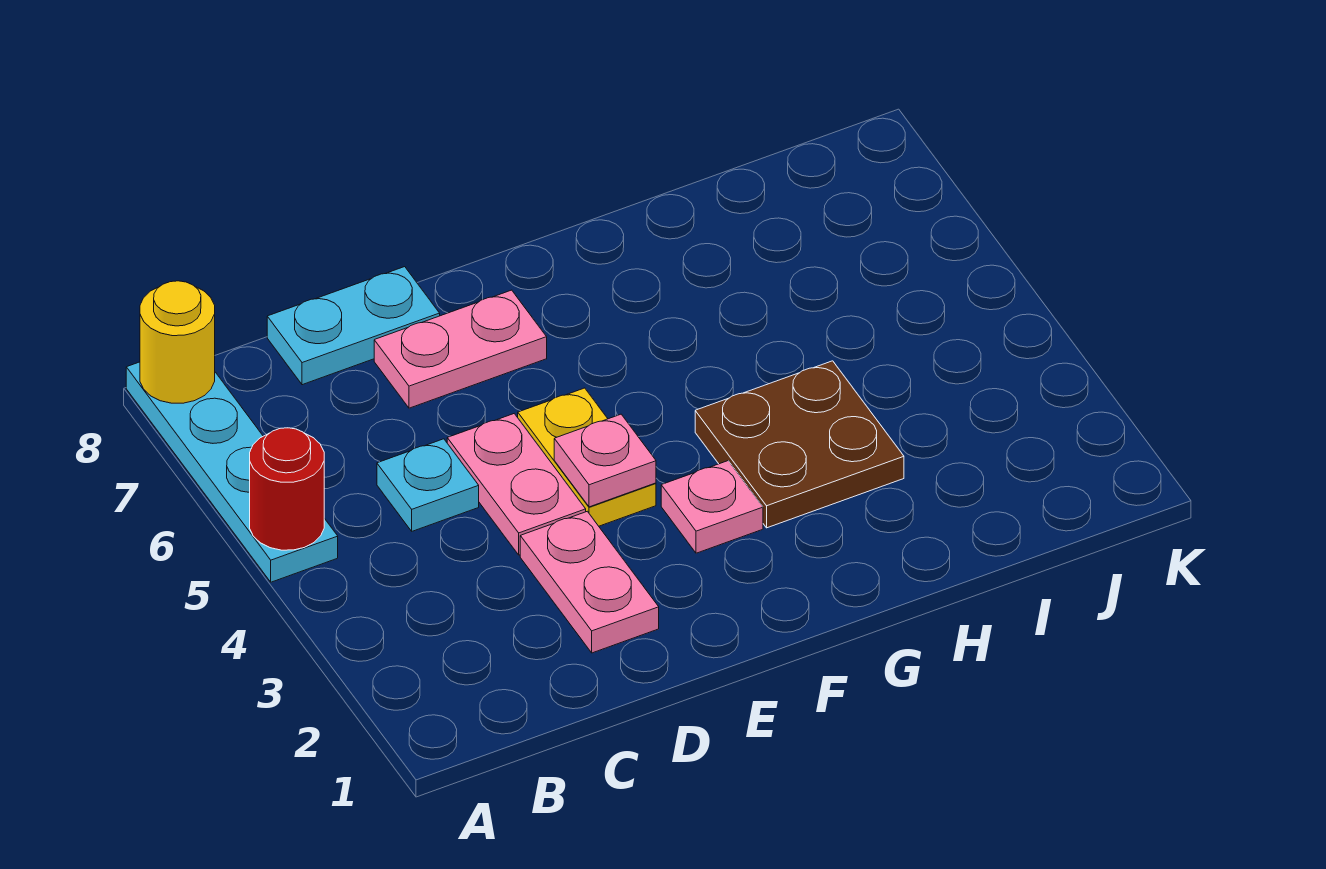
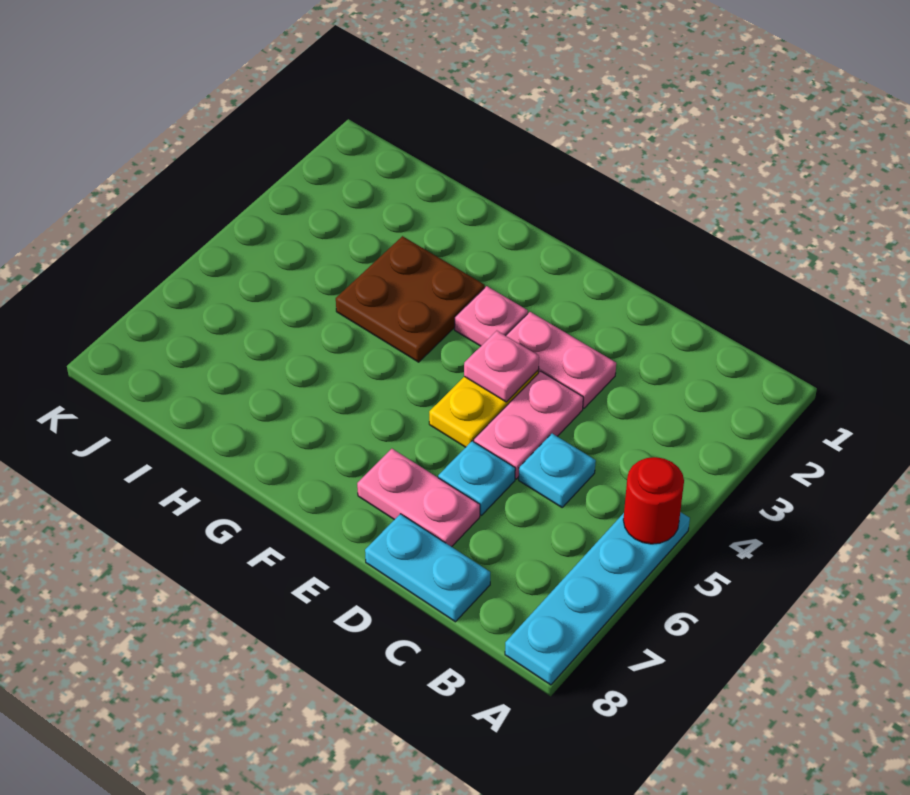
yellow round brick A8 level 2 -> none
pink plate D2:D3 level 1 -> pink plate D3:E3 level 1
none -> cyan plate D6 level 1

